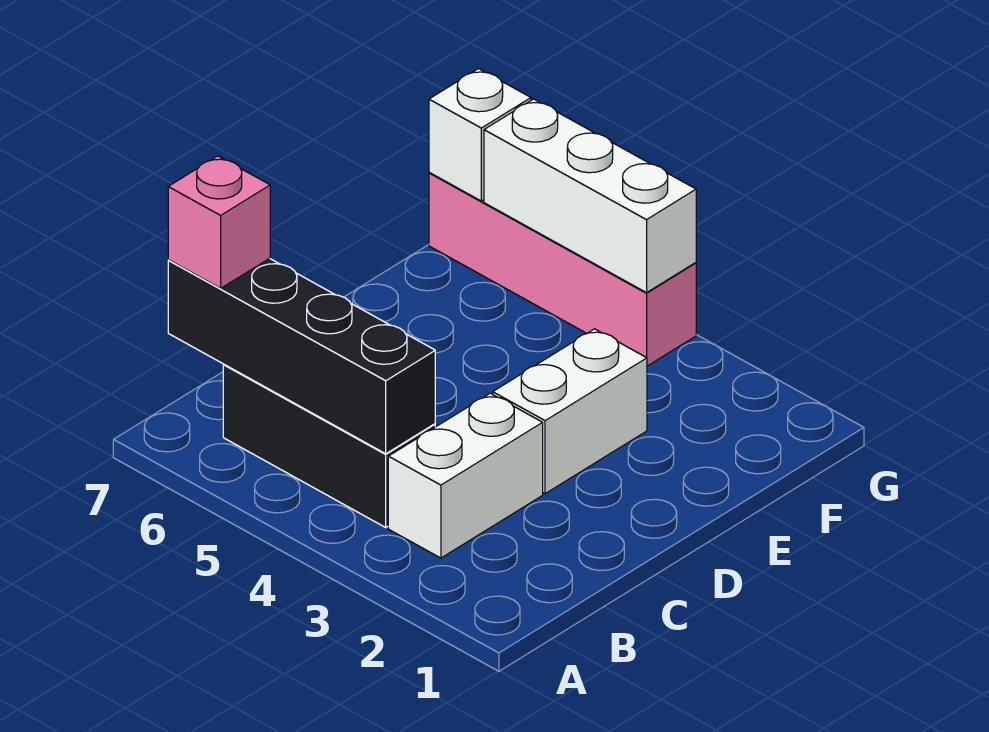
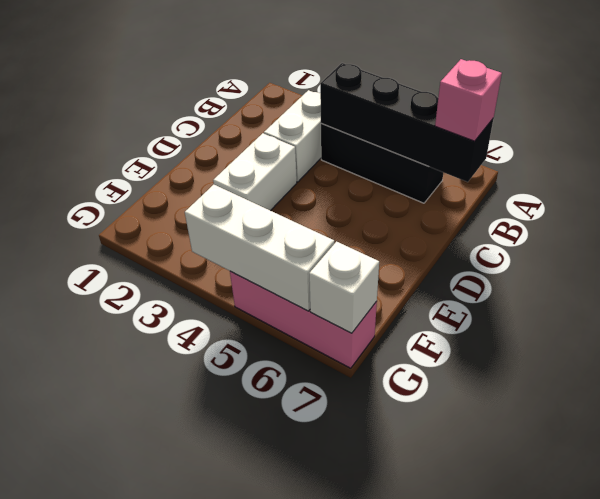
pink brick G4:G7 level 1 -> pink brick G5:G7 level 1

